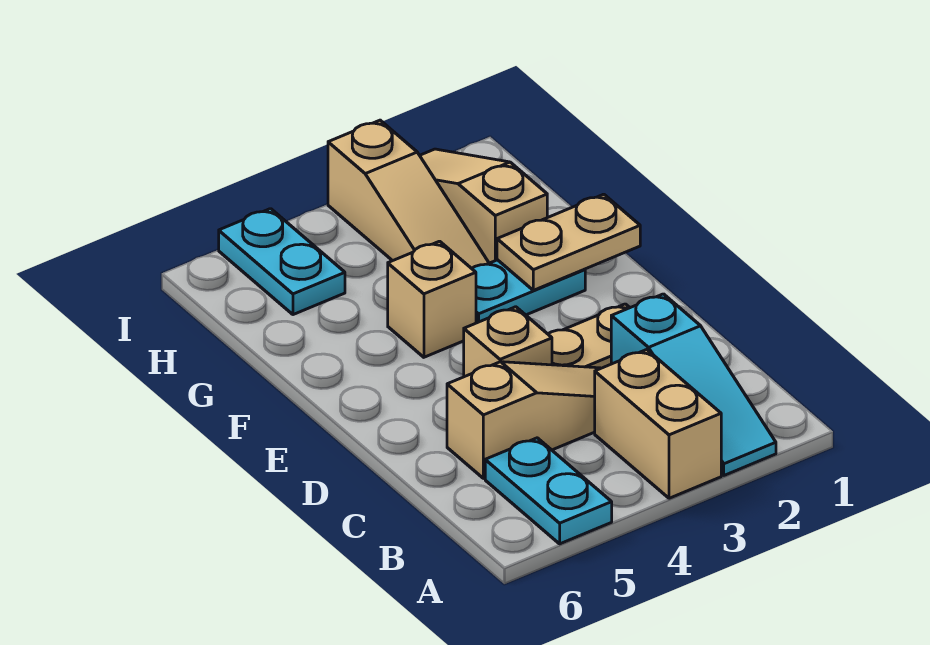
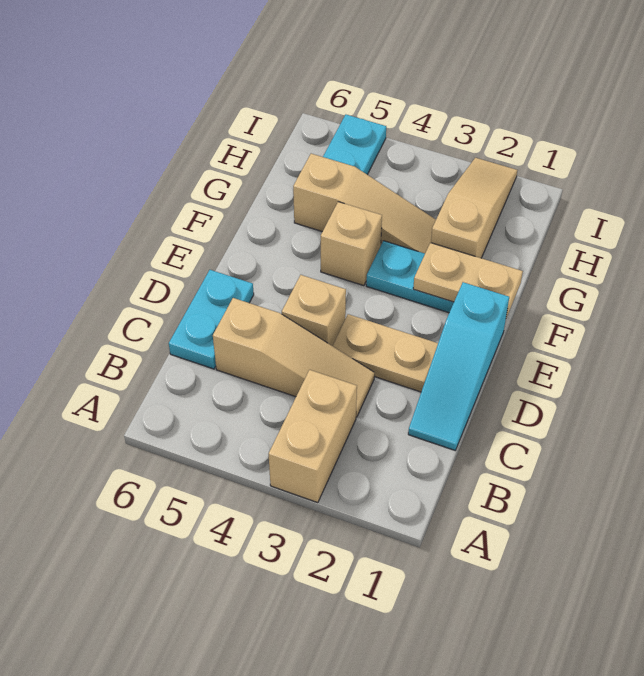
cyan slope A2:C2 level 1 top C -> cyan slope C1:E1 level 1 top E
cyan plate A5:B5 level 1 -> cyan plate C6:D6 level 1
tan slope G3:I3 level 1 top I -> tan slope G3:G5 level 1 top 5

